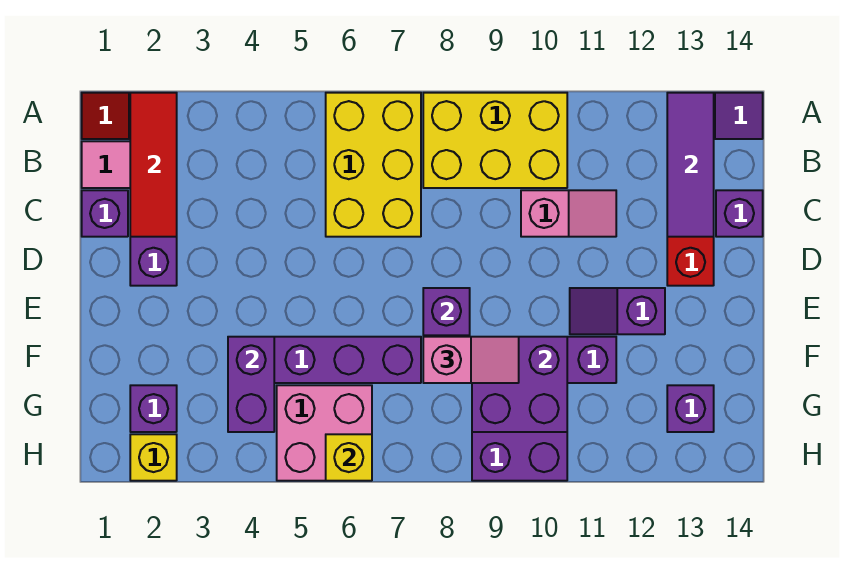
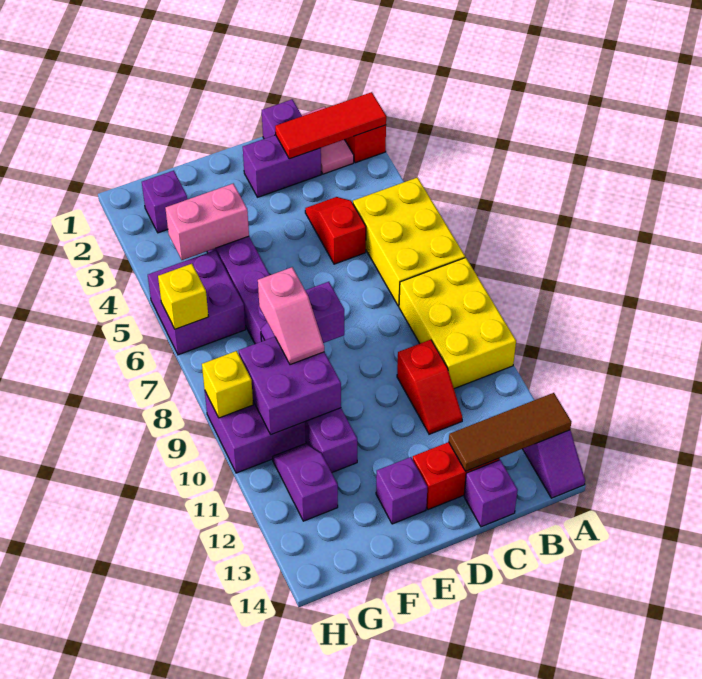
yellow brick A6:C7 level 1 -> yellow brick A5:B7 level 1
purple tile A13:C13 level 2 -> brown tile A13:C13 level 2
none -> red slope C4:C5 level 1 top 5
pink slope C10:C11 level 1 top 10 -> red slope C10:C11 level 1 top 10
purple slope E11:E12 level 1 top 12 -> purple slope G11:G12 level 1 top 12
purple brick F4:G4 level 2 -> pink brick F4:G4 level 2
pink brick G5:H6 level 1 -> purple brick G5:H6 level 1
purple brick G13 level 1 -> purple brick E13 level 1
yellow brick H2 level 1 -> yellow brick H9 level 2

